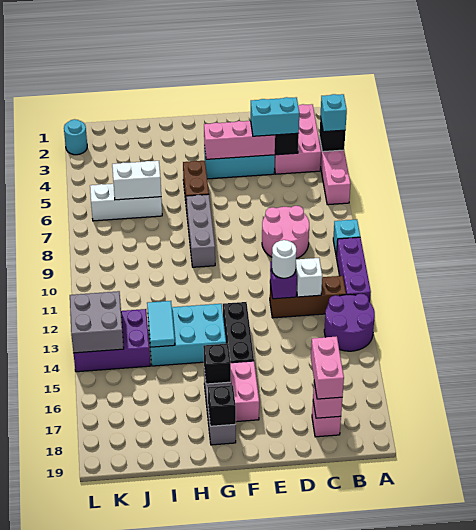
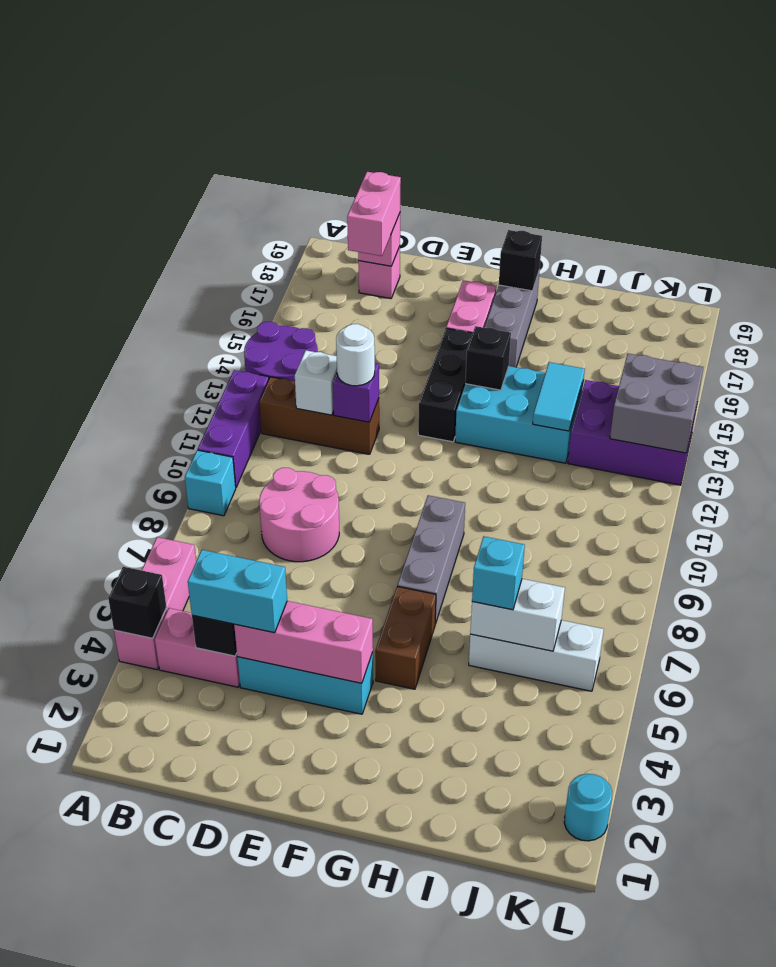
cyan brick A4 level 3 -> cyan brick I6 level 3
pink brick B2:C4 level 1 -> pink brick B4:C4 level 1
black brick G16 level 2 -> black brick G14 level 2

